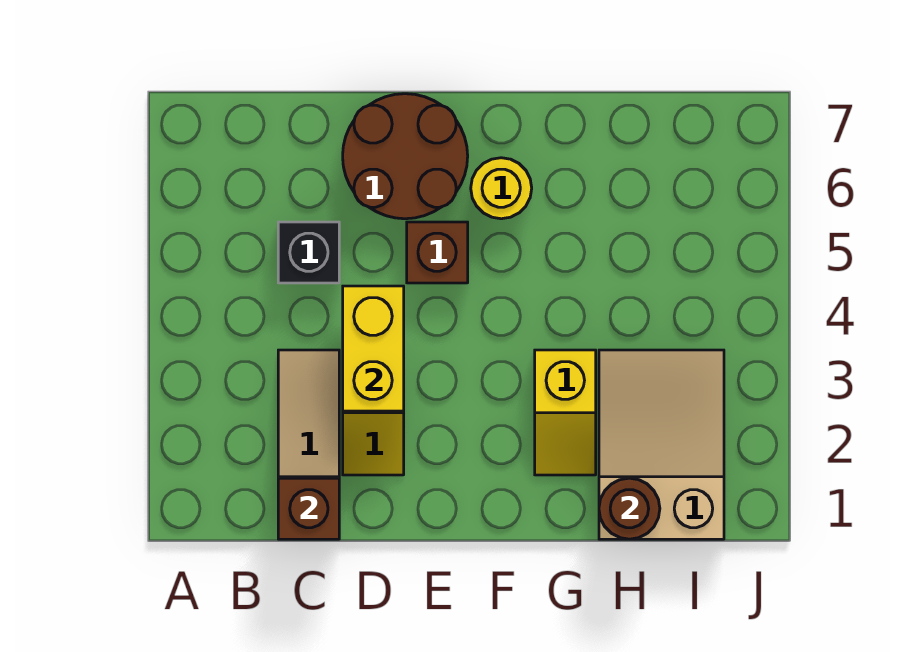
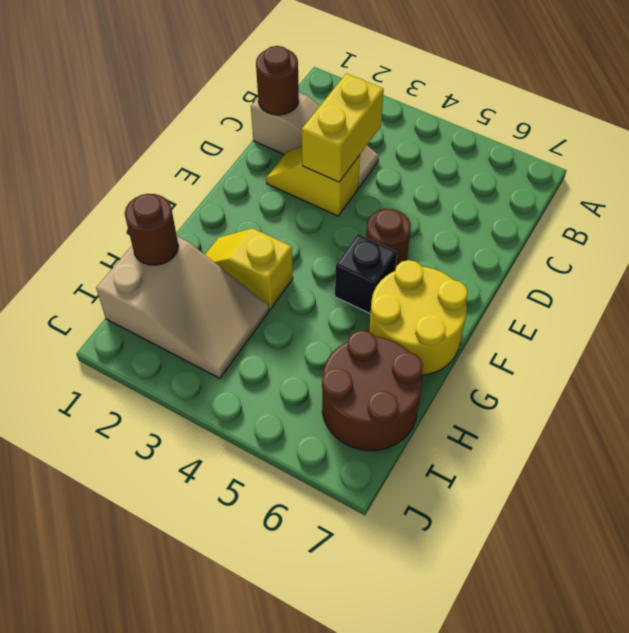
brown brick C1 level 2 -> brown round brick C1 level 2
black brick C5 level 1 -> black brick F5 level 1
yellow brick D3:D4 level 2 -> yellow brick C3:D3 level 2
brown round brick D6:E7 level 1 -> brown round brick H6:I7 level 1
brown brick E5 level 1 -> brown round brick E5 level 1
yellow round brick F6 level 1 -> yellow round brick F6:G7 level 1

